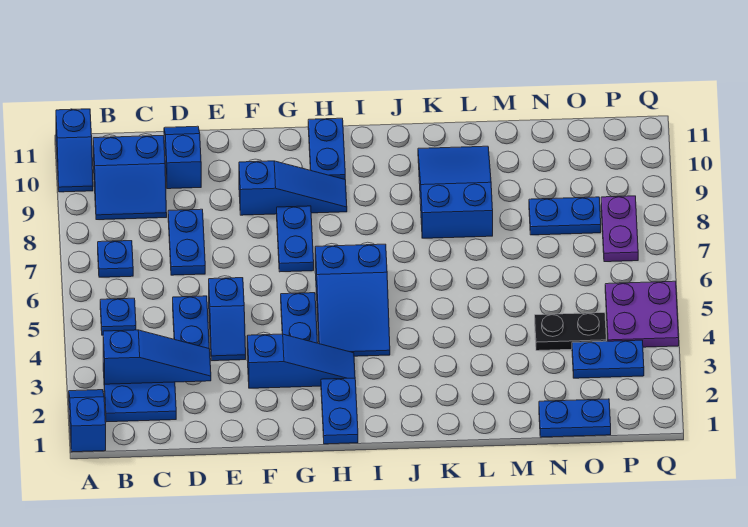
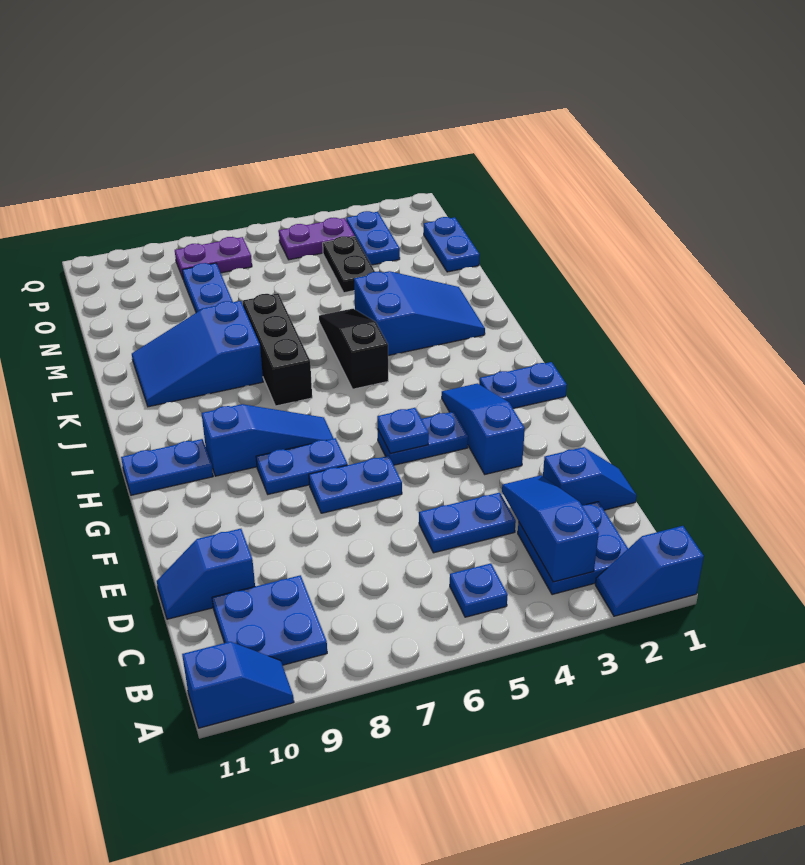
blue plate B7 level 1 -> blue plate G5 level 2
blue slope B9:C10 level 1 top 10 -> blue plate B9:C10 level 1
blue plate D7:D8 level 1 -> blue plate F6:F7 level 1
blue slope E4:E5 level 1 top 5 -> blue slope D1:D2 level 1 top 2
blue slope F9:H9 level 1 top F -> blue slope H7:H9 level 1 top 9
blue slope H4:I6 level 1 top 6 -> blue slope K2:L4 level 1 top 4
none -> black slope J5:L5 level 1 top J
none -> black brick J7:L7 level 1
purple plate P4:Q5 level 1 -> purple plate P4:P5 level 1

